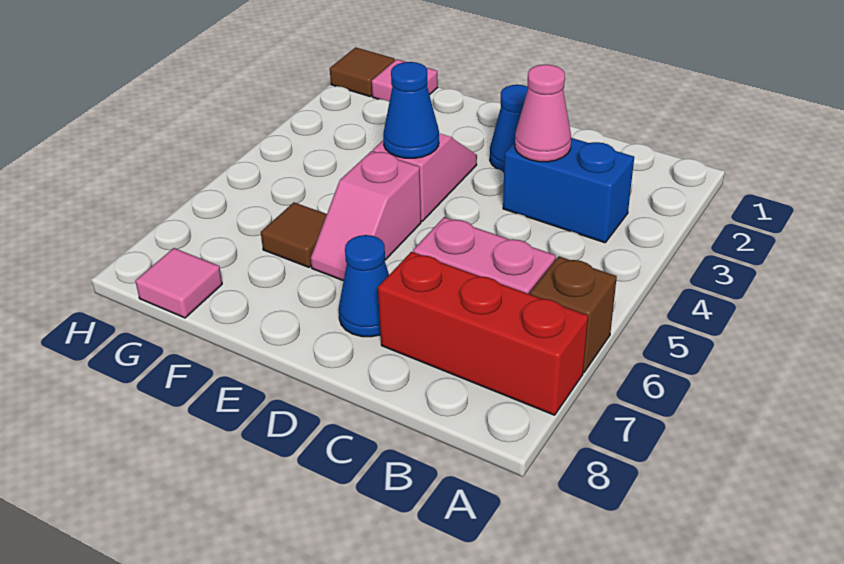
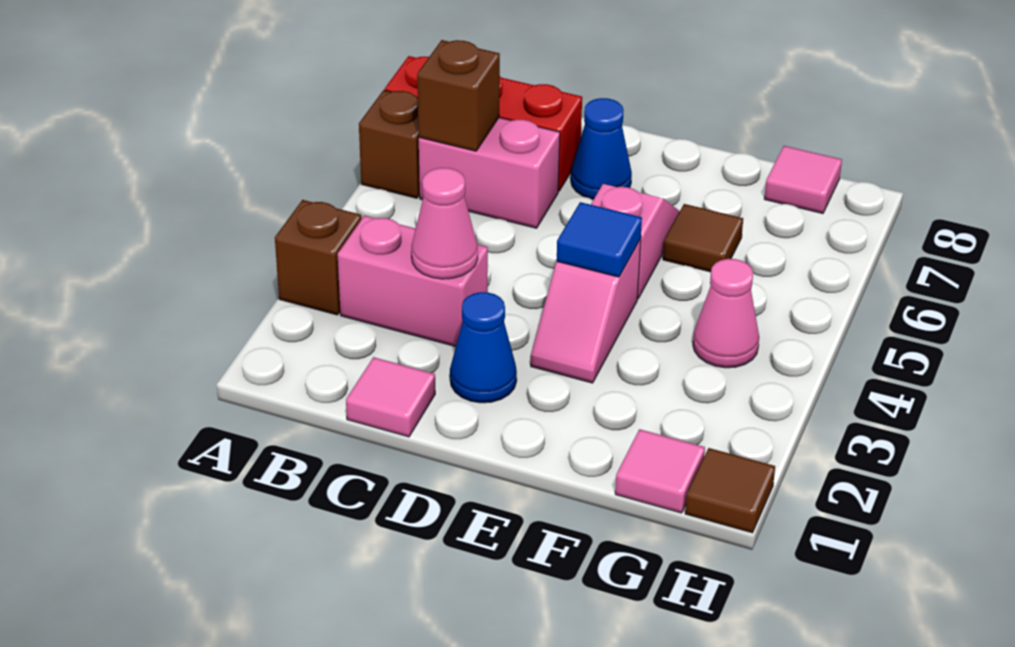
none -> brown brick A3 level 1
blue brick B3:C3 level 1 -> pink brick B3:C3 level 1
none -> brown brick B6 level 2
none -> pink tile C1 level 1
blue cone E4 level 2 -> blue tile E4 level 2
none -> pink cone G4 level 1

